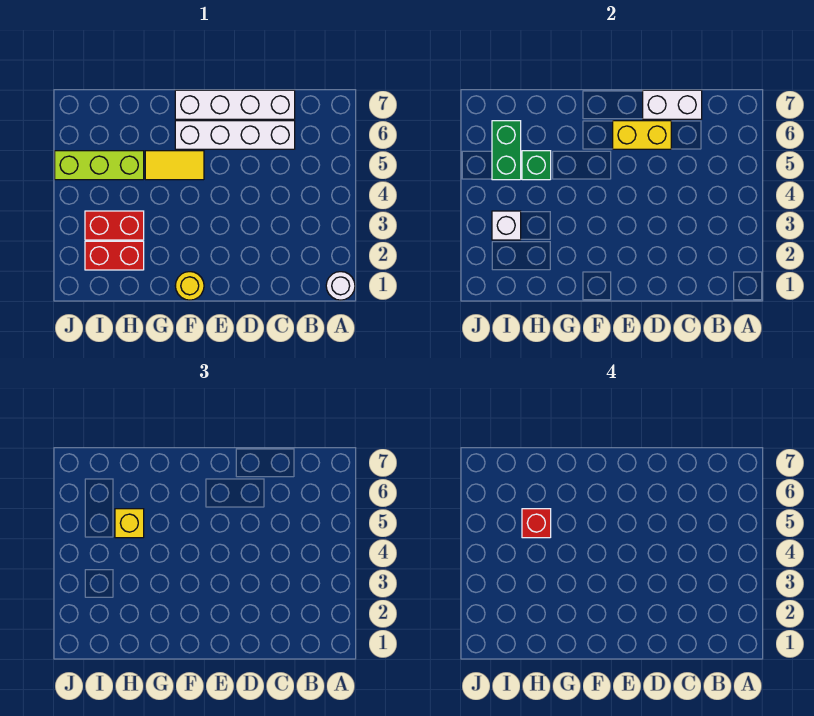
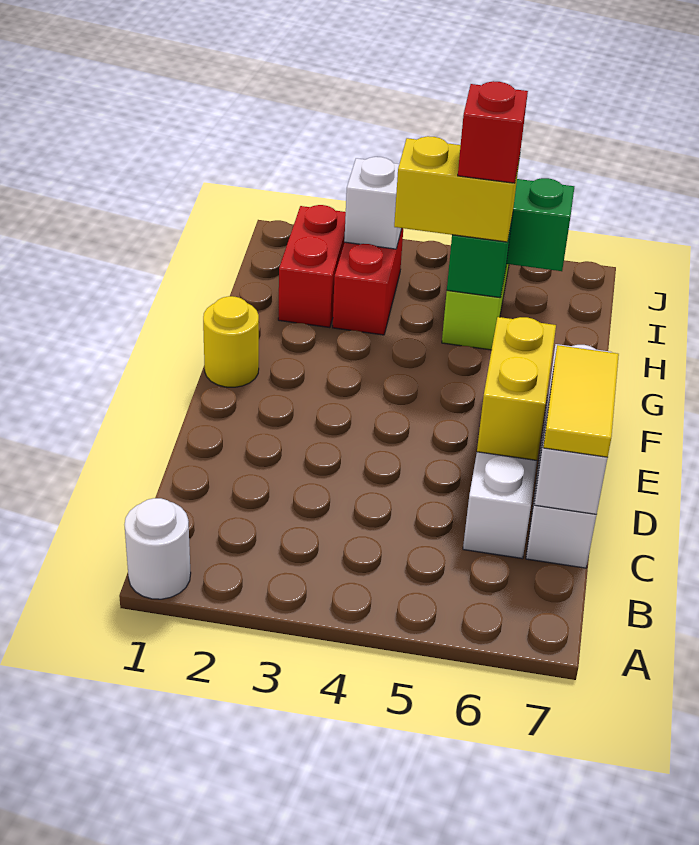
yellow tile F5:G5 level 1 -> yellow tile C7:D7 level 3
yellow brick H5 level 3 -> yellow brick H4:H5 level 3

